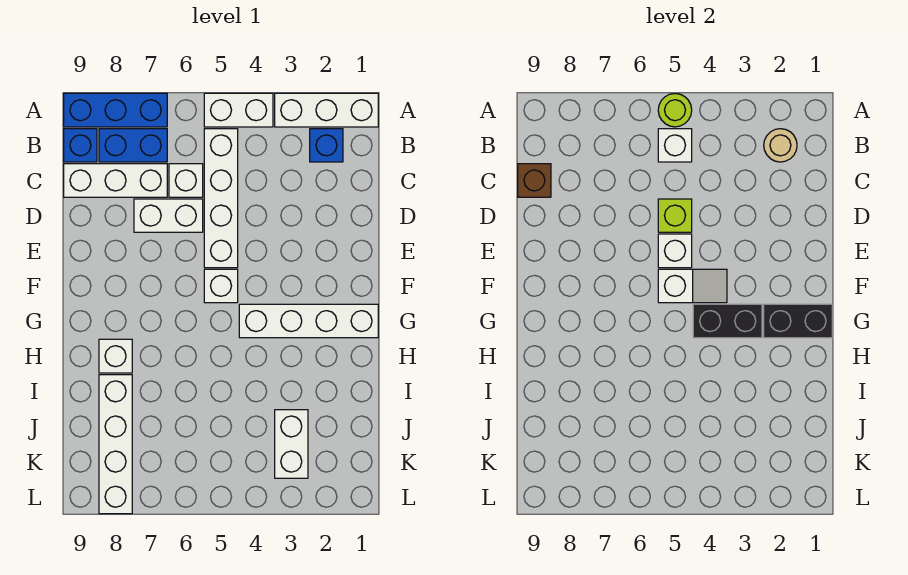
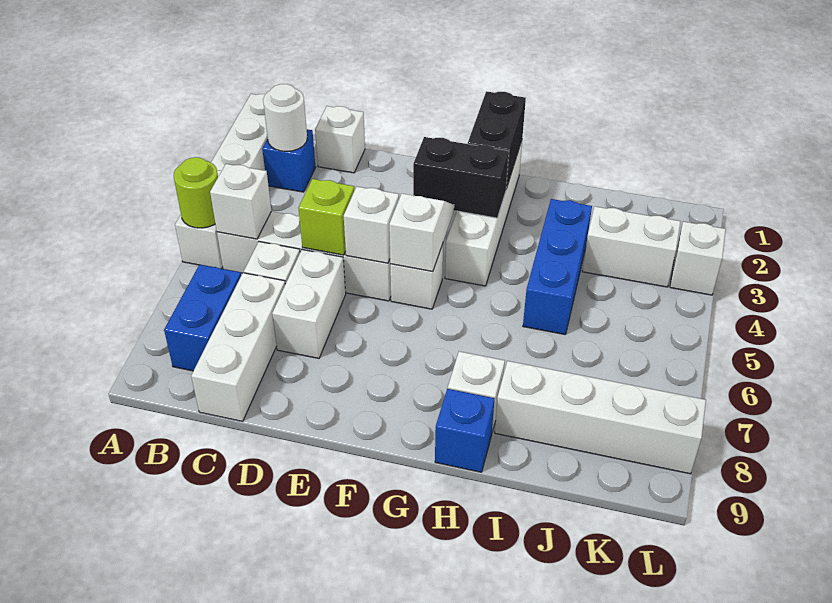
blue brick A7:A9 level 1 -> blue brick I3:I5 level 1
tan round brick B2 level 2 -> white round brick B2 level 2
blue brick B9 level 1 -> blue brick H9 level 1
none -> white brick C1 level 1
brown brick C9 level 2 -> none
black brick G3:G4 level 2 -> black brick F3:G3 level 2
none -> white brick L3 level 1

